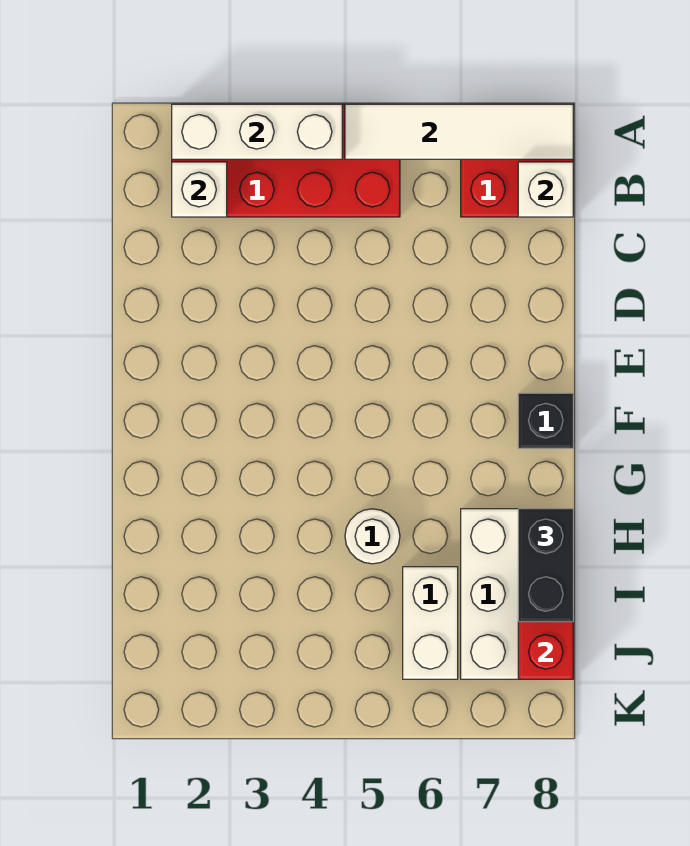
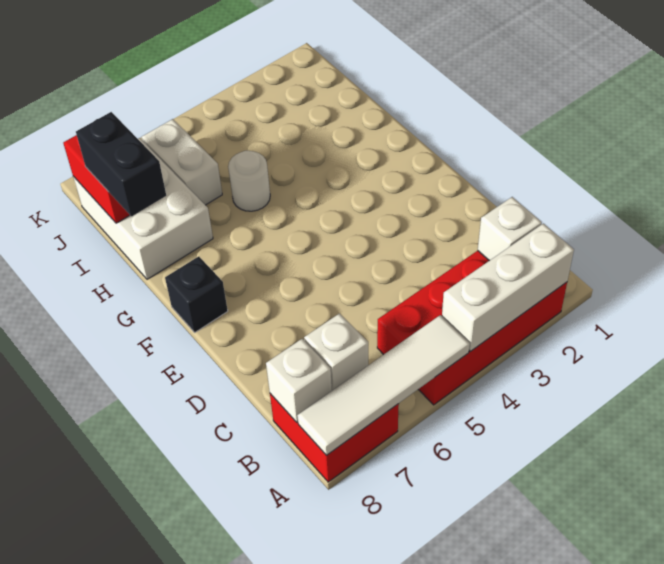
none -> white brick B7 level 2

